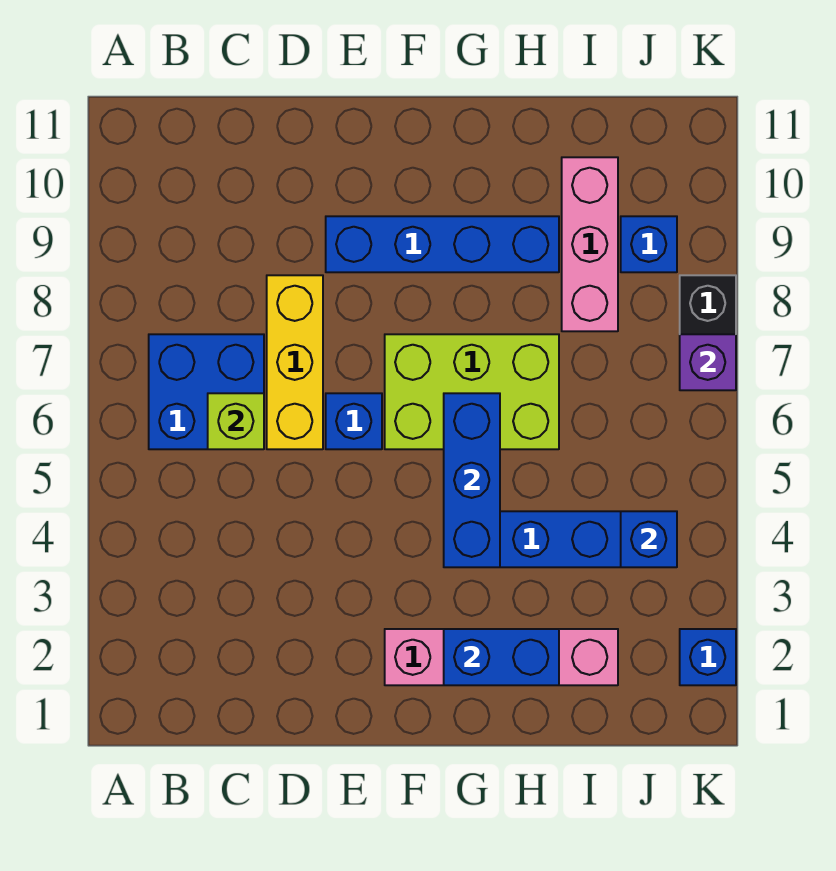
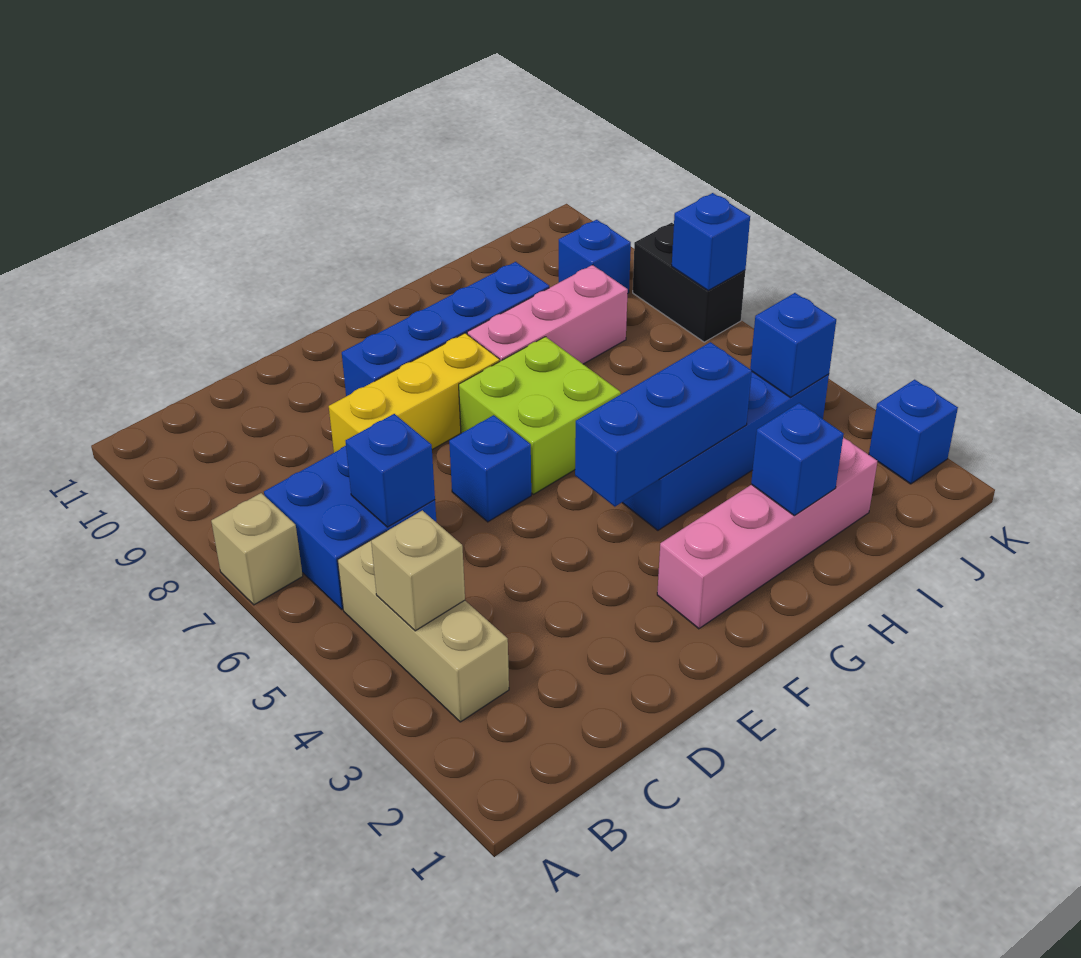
none -> tan brick A7 level 1
none -> tan brick B3:B5 level 1
none -> tan brick B4 level 2
lime brick C6 level 2 -> blue brick C6 level 2
yellow brick D6:D8 level 1 -> yellow brick D8:F8 level 1
lime brick F6:H7 level 1 -> lime brick F6:G7 level 1
blue brick G2:H2 level 2 -> blue brick H2 level 2
blue brick G4:G6 level 2 -> blue brick F4:H4 level 2
pink brick I8:I10 level 1 -> pink brick G8:I8 level 1
purple brick K7 level 2 -> blue brick K7 level 2

